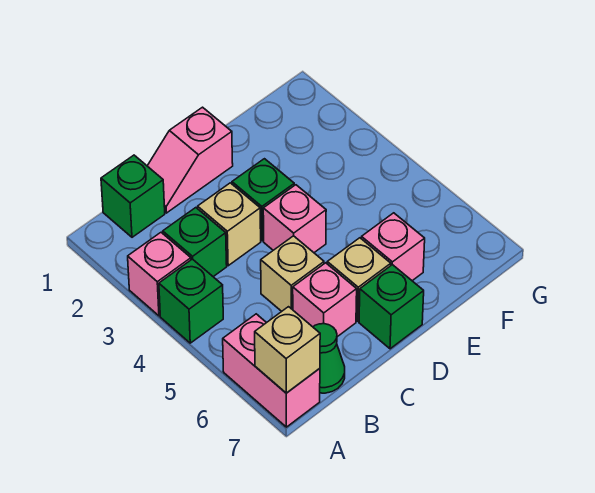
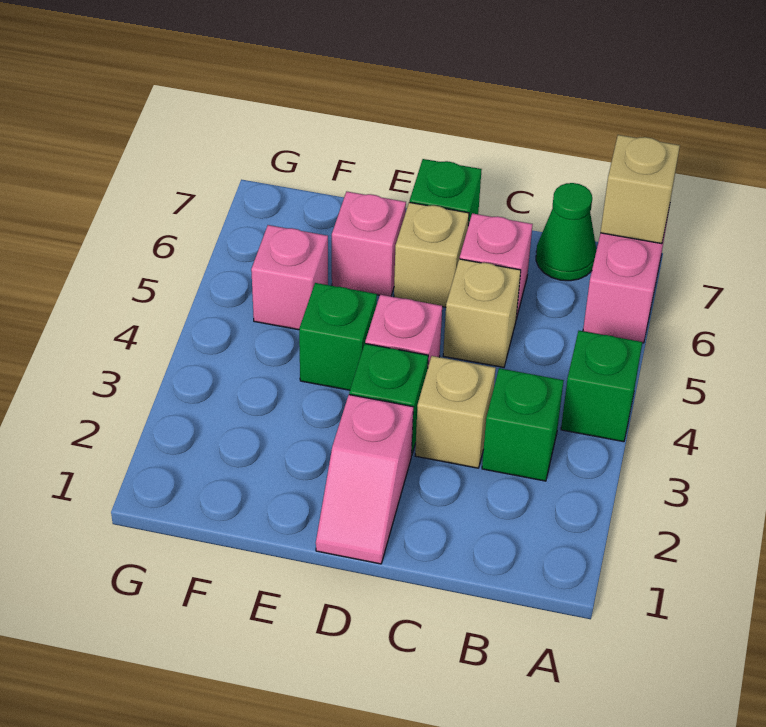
pink brick A3 level 1 -> pink brick F5 level 1
green brick B1 level 1 -> green brick E4 level 1
pink slope C1:D1 level 1 top D -> pink slope D1:D2 level 1 top 2

